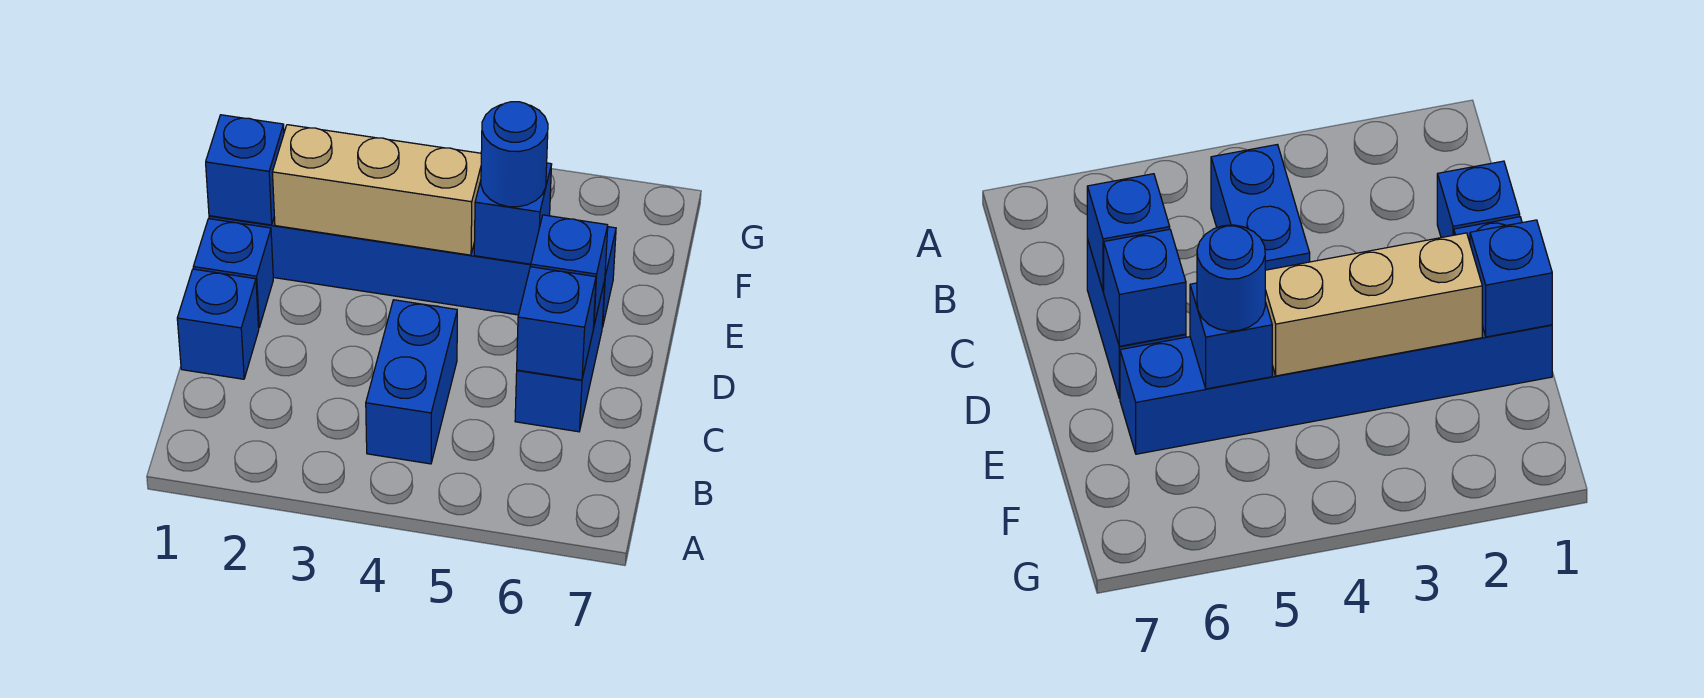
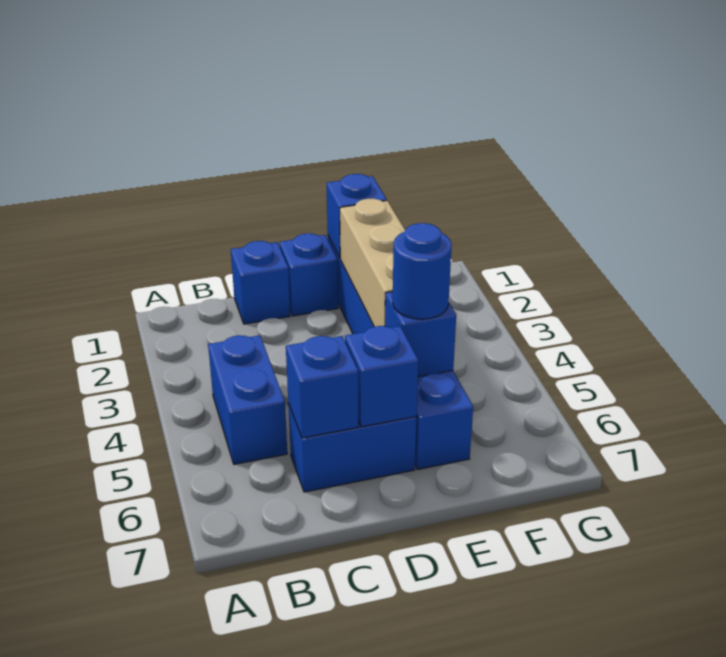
blue brick B4:C4 level 1 -> blue brick B4:B5 level 1

